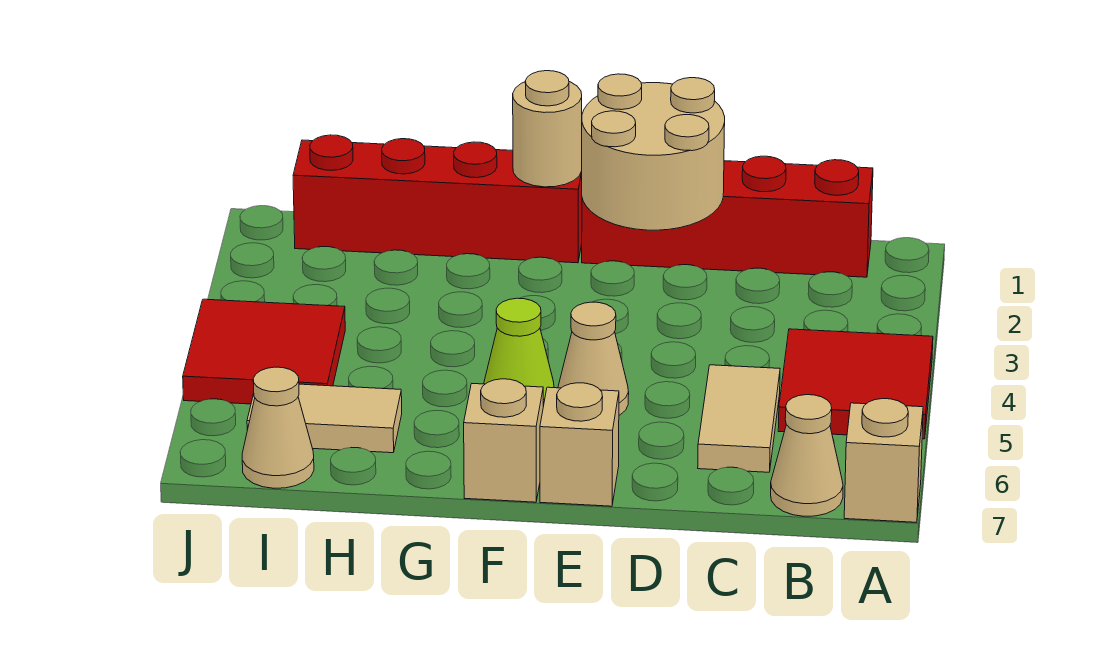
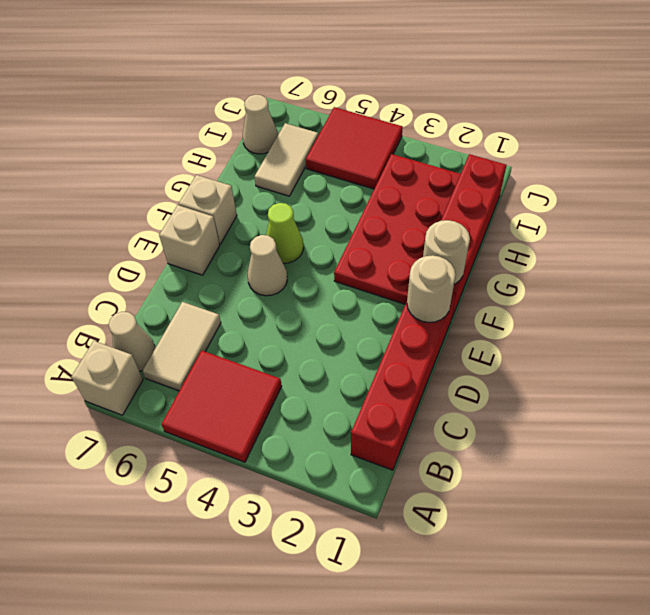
tan tile C5:C6 level 1 -> tan tile B6:C6 level 1
tan round brick D1:E2 level 2 -> tan round brick E1 level 2
none -> red plate F2:I3 level 1

